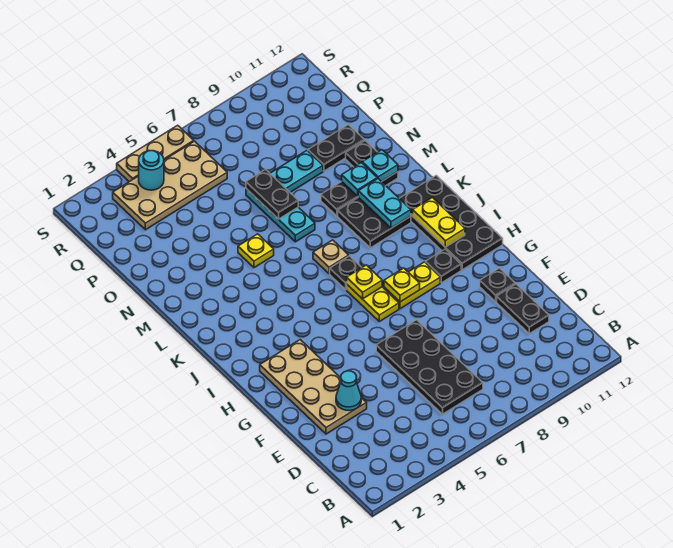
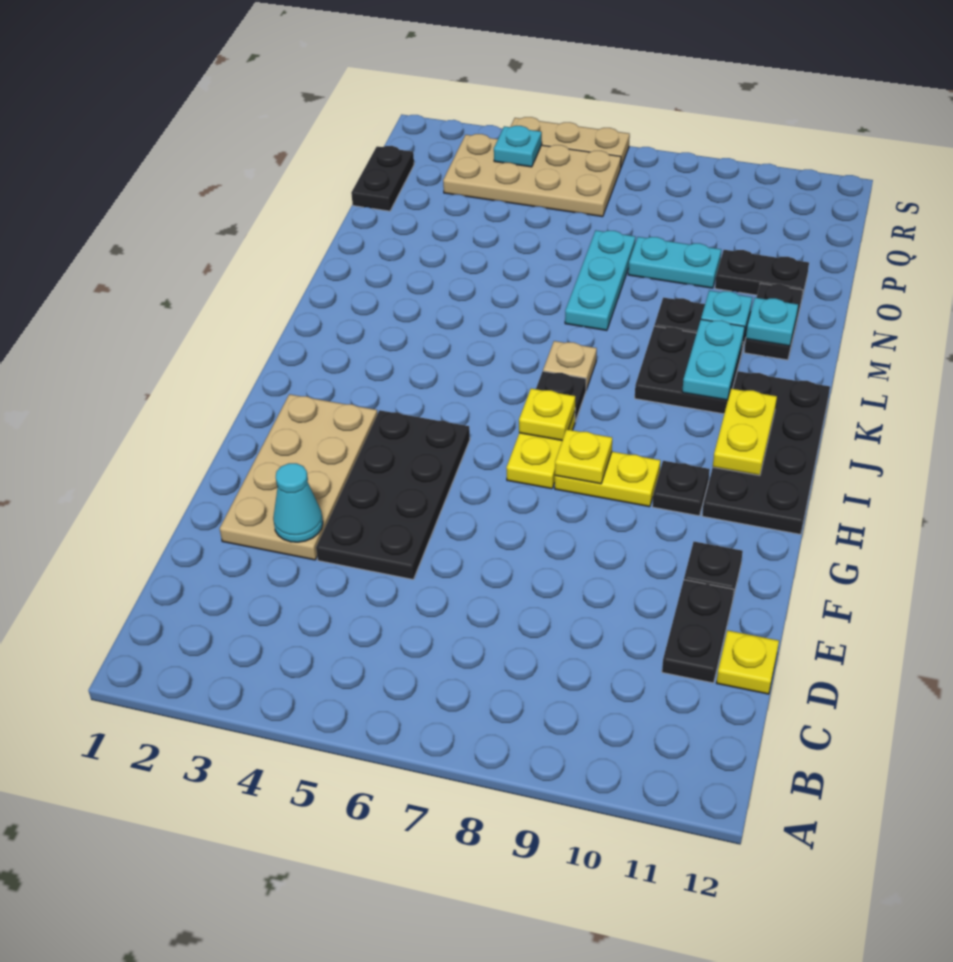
black plate C6:F7 level 1 -> black plate E4:H5 level 1
yellow plate M5 level 1 -> yellow plate D12 level 1
black plate N7:O7 level 2 -> black plate P1:Q1 level 1
cyan round brick R4 level 2 -> cyan plate R4 level 2

